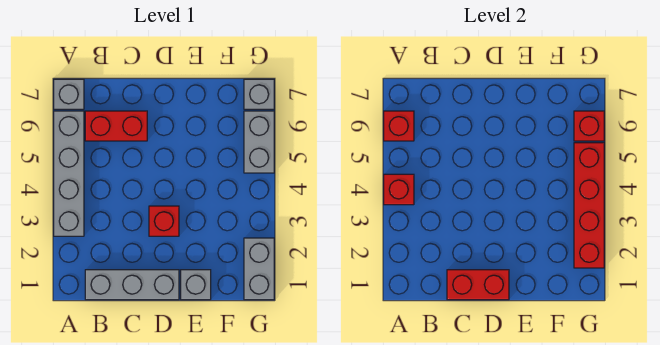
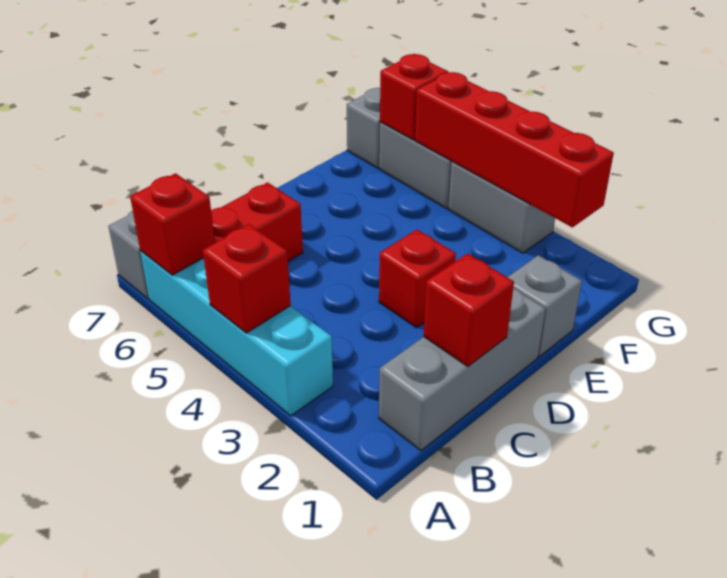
grey brick A3:A6 level 1 -> cyan brick A3:A6 level 1
red brick C1:D1 level 2 -> red brick C1 level 2
grey brick G1:G2 level 1 -> grey brick G3:G4 level 1

